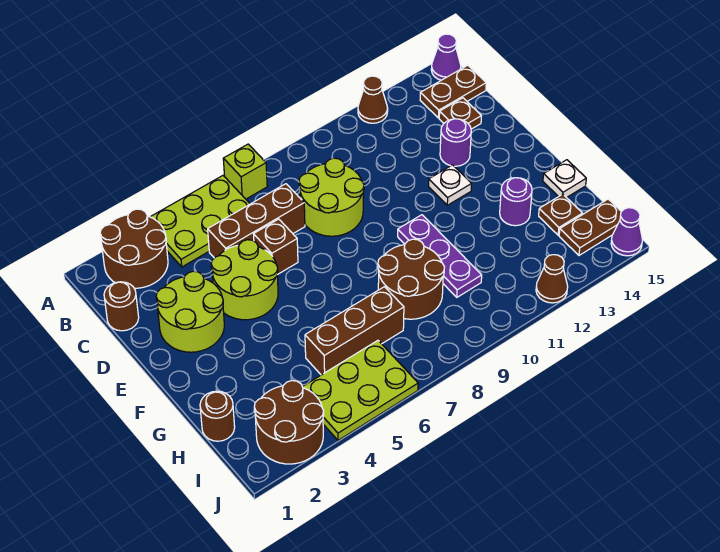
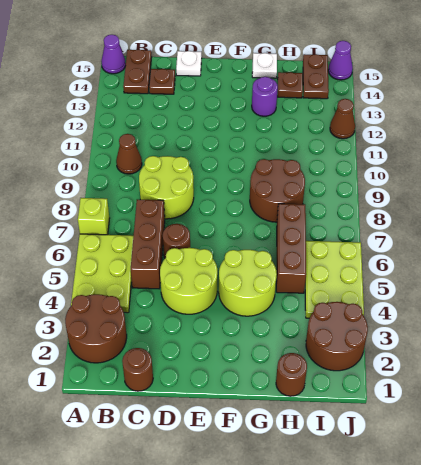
brown cone A12 level 1 -> brown cone B10 level 1
lime round brick D2:E3 level 1 -> lime round brick F4:G5 level 1
brown brick D6 level 1 -> brown round brick D6 level 1
purple round brick D13 level 1 -> none
white plate E12 level 1 -> white plate D15 level 1
purple plate F10:H10 level 1 -> none

